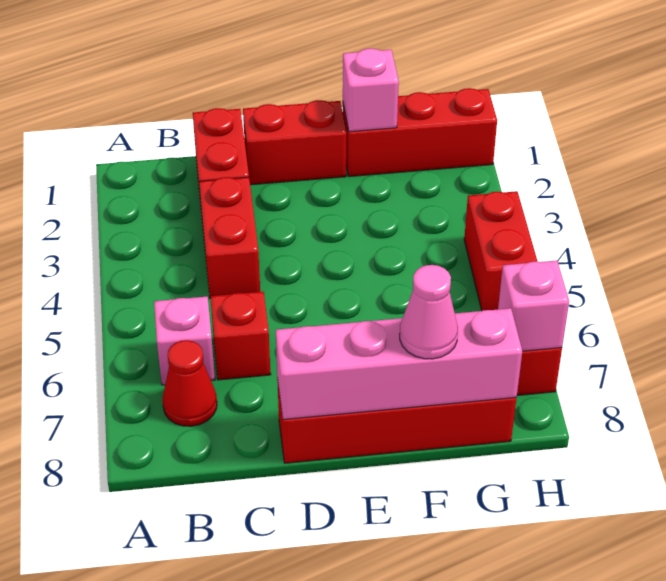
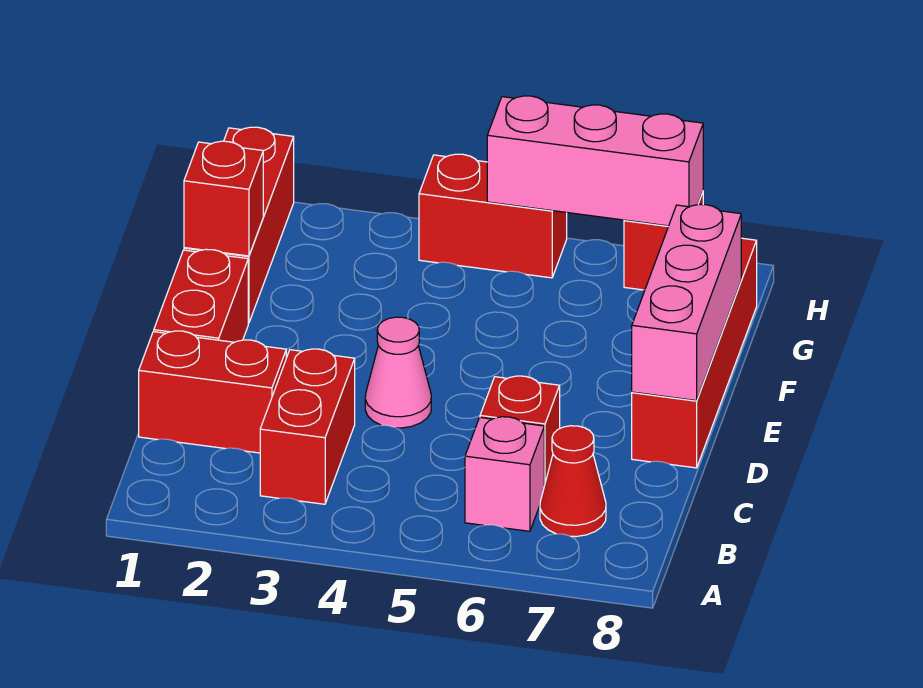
red brick C3:C4 level 1 -> red brick B3:C3 level 1
pink brick D8:G8 level 2 -> pink brick D8:F8 level 2
pink brick F1 level 2 -> red brick F1 level 2
pink cone F8 level 3 -> pink cone D4 level 1
pink brick H7 level 2 -> pink brick H5:H7 level 2

